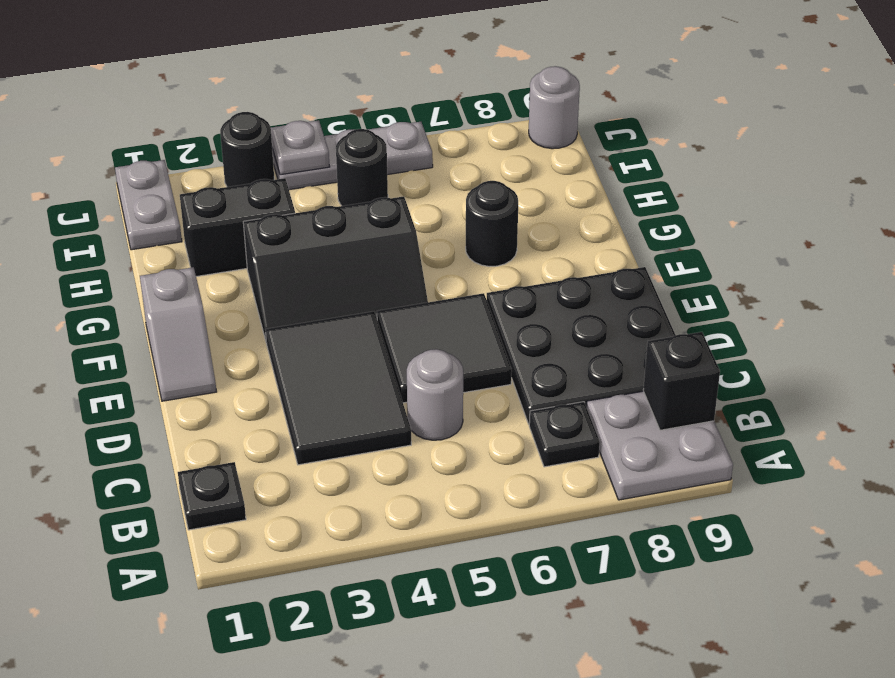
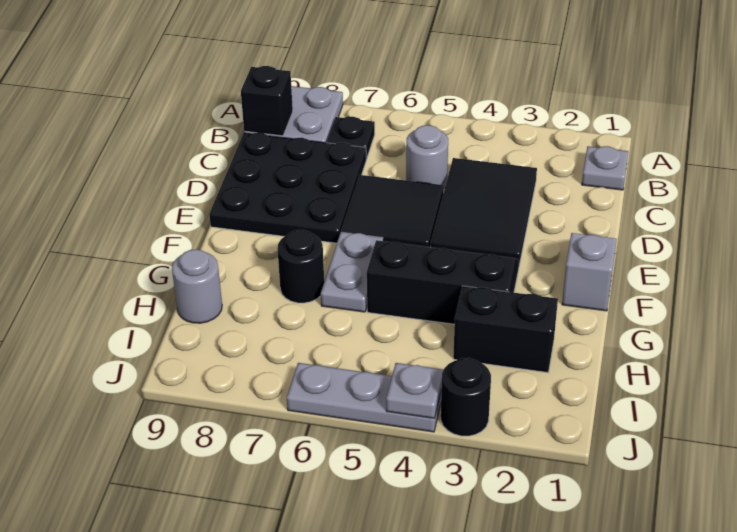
black plate B1 level 1 -> grey plate B1 level 1
grey plate I1:J1 level 1 -> grey plate F6:G6 level 1
black round brick I5 level 1 -> none
grey round brick J9 level 1 -> grey round brick H9 level 1

